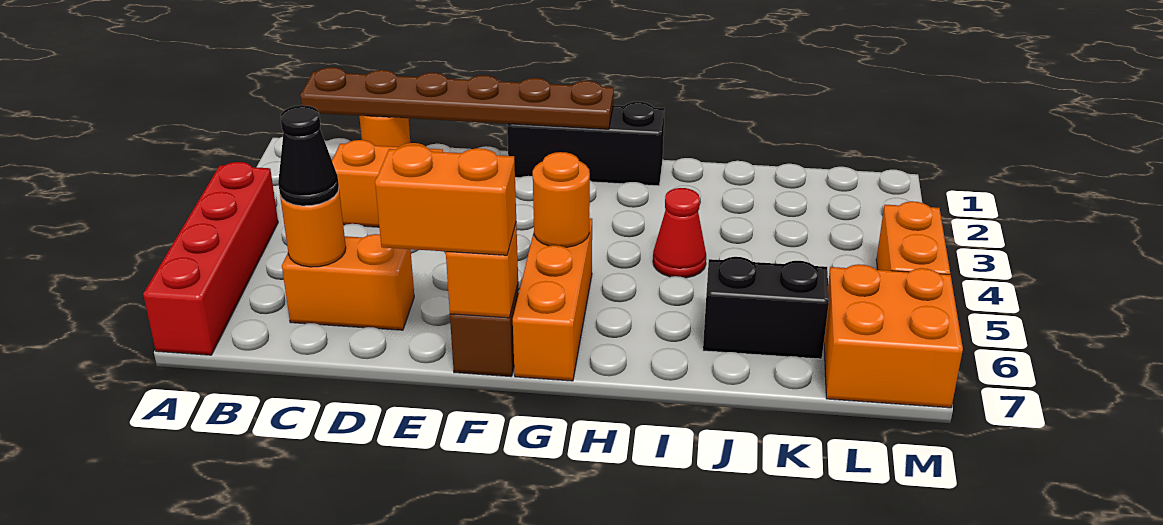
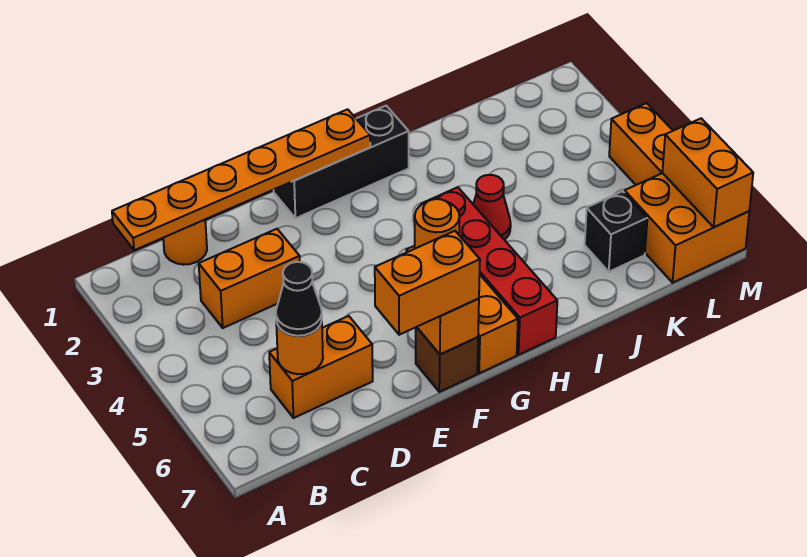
red brick A4:A7 level 1 -> red brick H4:H7 level 1
brown plate B1:G1 level 2 -> orange plate B1:G1 level 2
black brick J6:K6 level 1 -> black brick K6 level 1
none -> orange brick M6:M7 level 2

